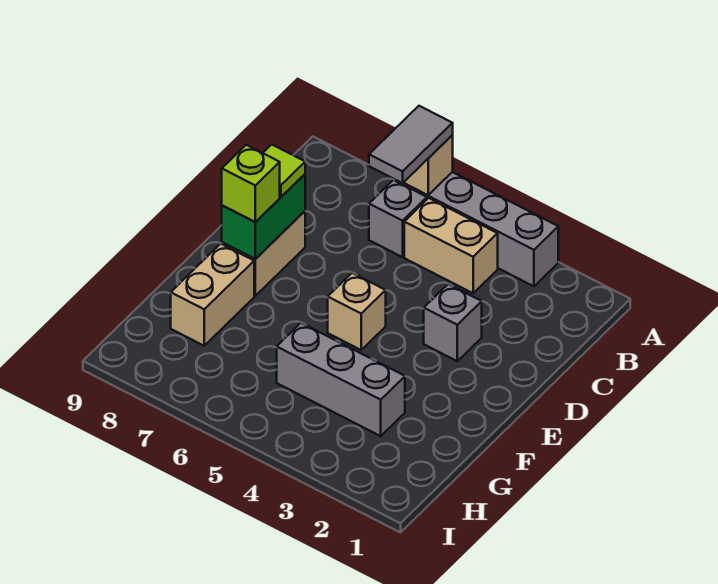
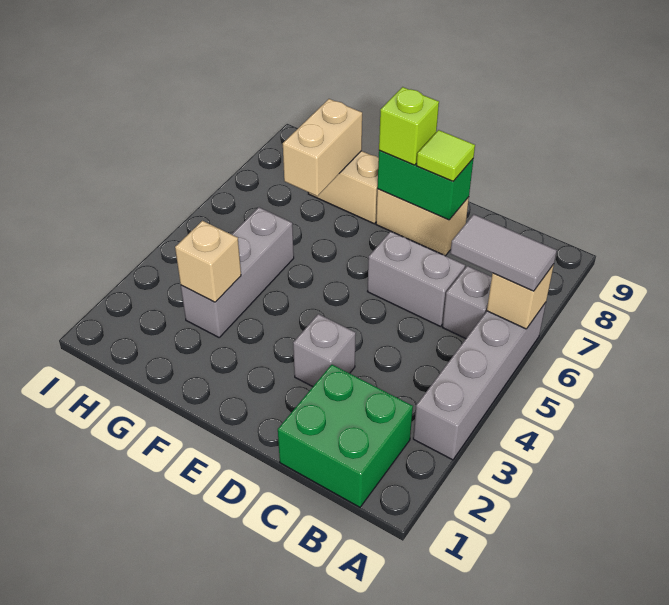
none -> green brick B1:C2 level 1
tan brick B4:B5 level 1 -> tan brick G7:G8 level 2
none -> grey brick C6:D6 level 1
tan brick E5 level 1 -> tan brick G3 level 2

